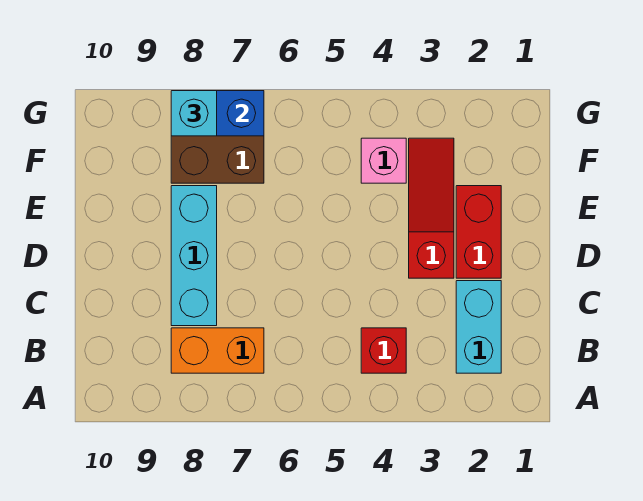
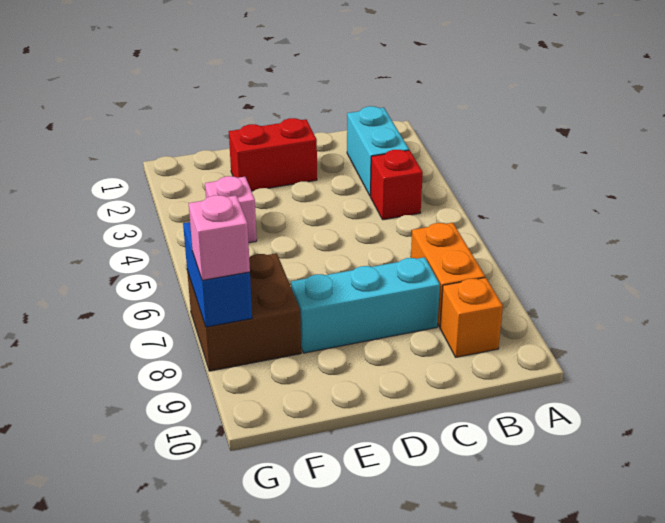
cyan brick B2:C2 level 1 -> cyan brick B2:B3 level 1
none -> orange brick B9 level 1
red slope D3:F3 level 1 top D -> none
cyan brick G8 level 3 -> pink brick G8 level 3

